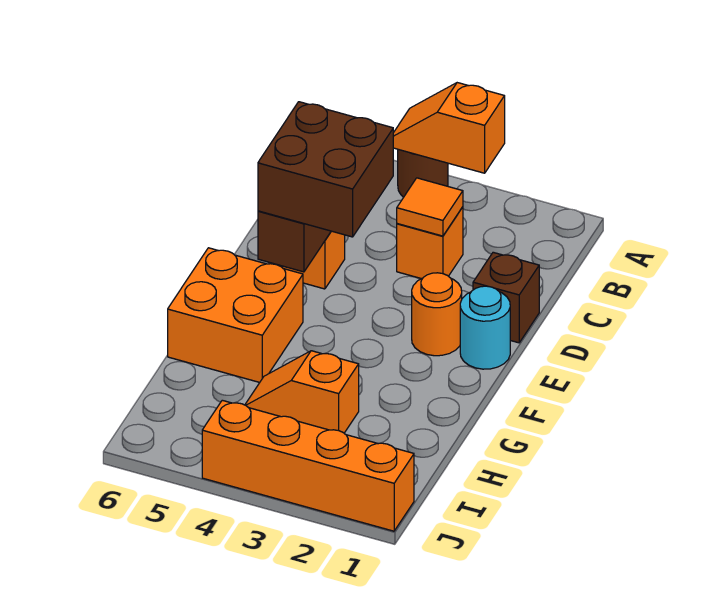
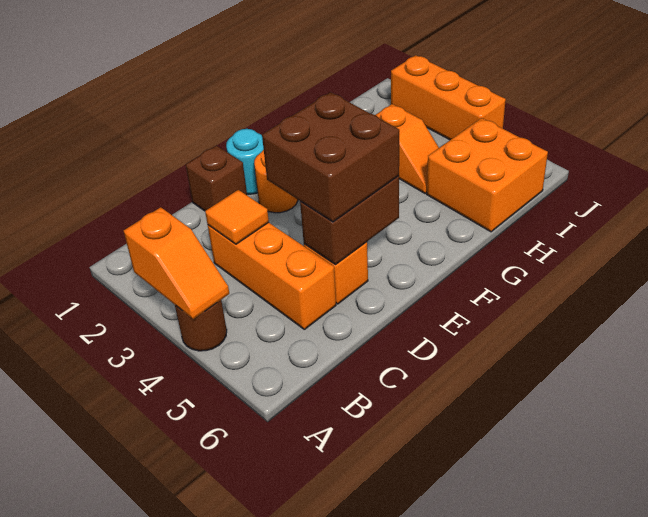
orange brick C3 level 1 -> orange brick C3:C5 level 1
orange brick F5:G6 level 1 -> orange brick H5:I6 level 1
orange brick J1:J4 level 1 -> orange brick J2:J4 level 1

